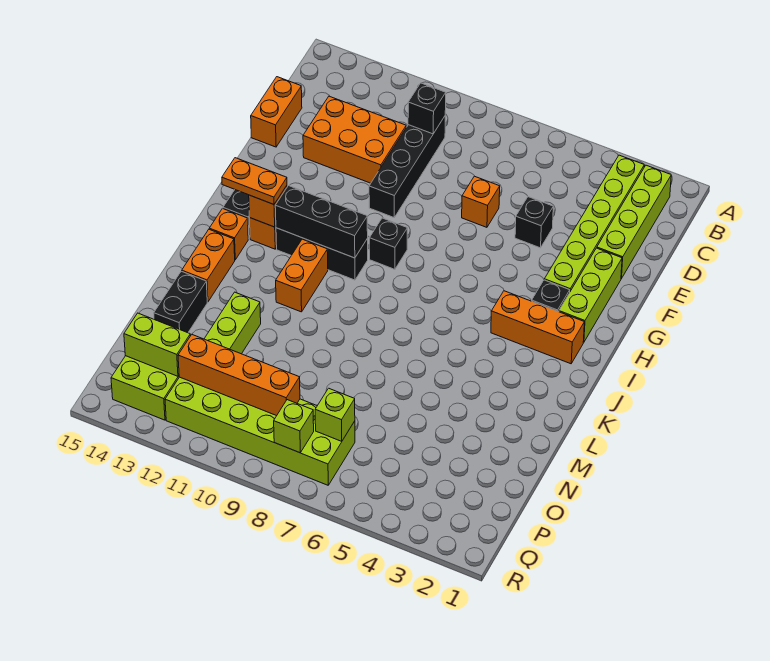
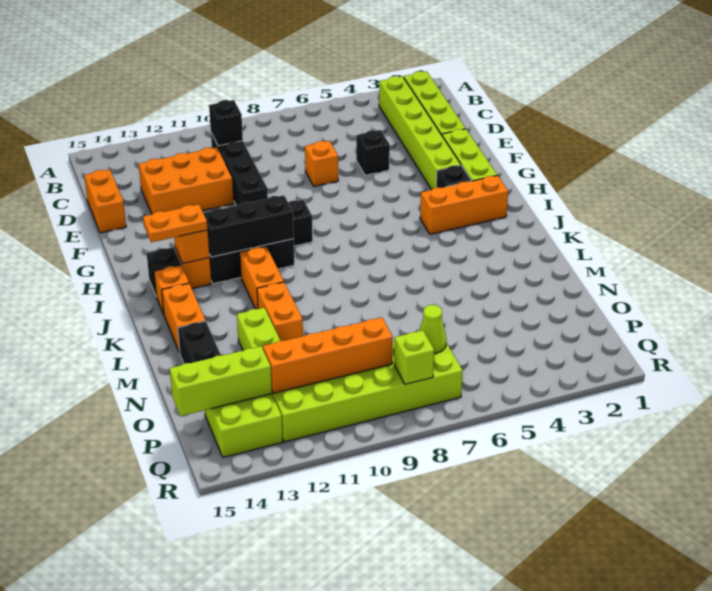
none -> orange brick L11:M11 level 1
lime brick P7 level 2 -> lime cone P7 level 2
lime brick P13:P14 level 2 -> lime brick P13:P15 level 2

